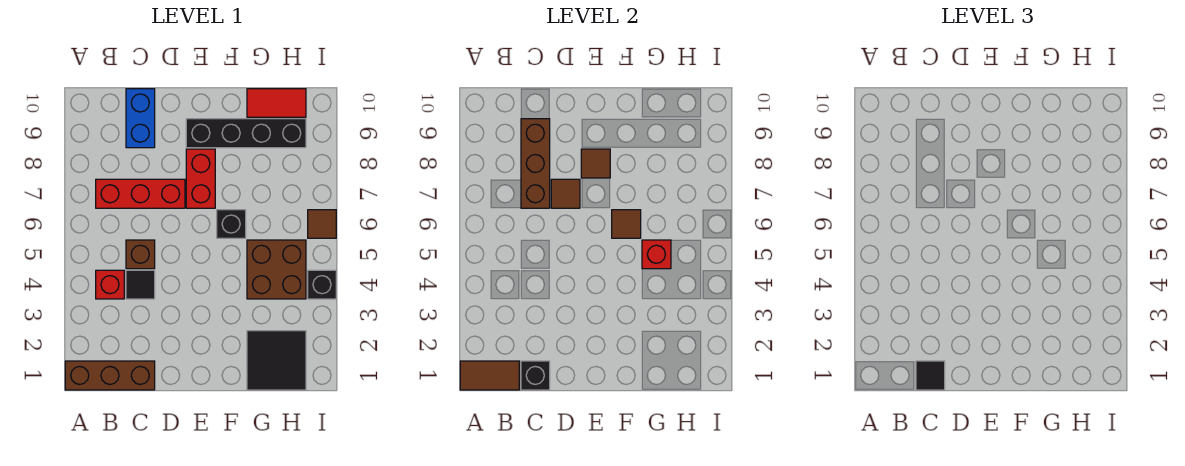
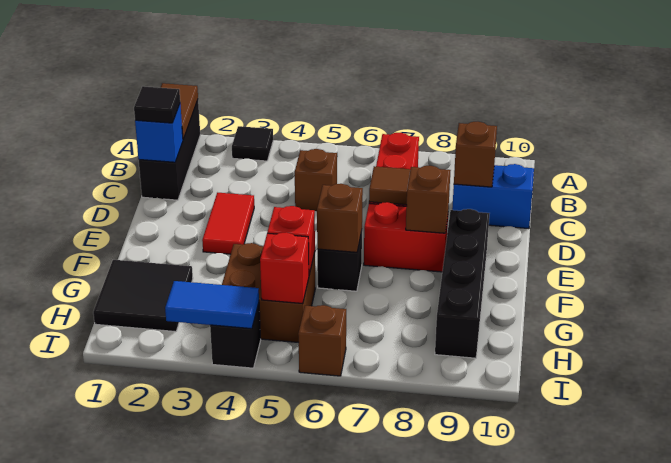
brown brick A1:C1 level 1 -> black brick A1:C1 level 1
red brick B4 level 1 -> red brick H5 level 2
black brick C1 level 2 -> blue brick C1 level 2
black tile C4 level 1 -> black tile A3 level 1
brown brick C7:C9 level 2 -> brown brick C9 level 2
brown tile E8 level 2 -> brown brick E8 level 2
brown tile F6 level 2 -> brown brick F6 level 2
red tile G10:H10 level 1 -> red tile D3:E3 level 1
none -> blue tile I3:I4 level 2
brown tile I6 level 1 -> brown brick I6 level 1

